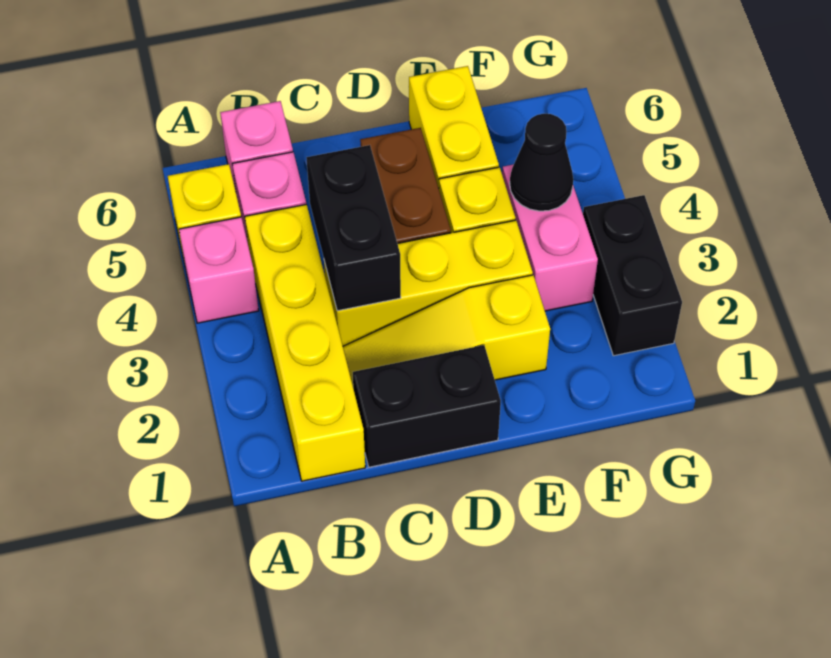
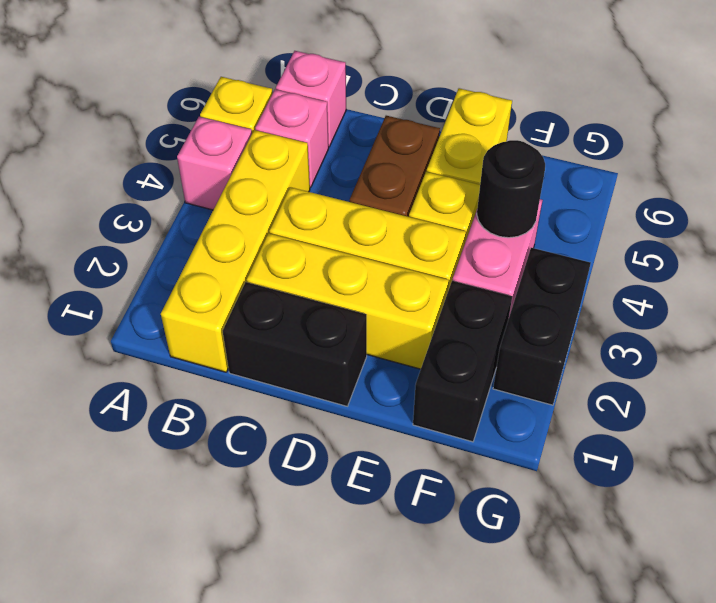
yellow slope C2:E2 level 1 top E -> yellow brick C2:E2 level 1
black brick C3:C4 level 2 -> black brick F1:F2 level 1
black cone F4 level 2 -> black round brick F4 level 2

